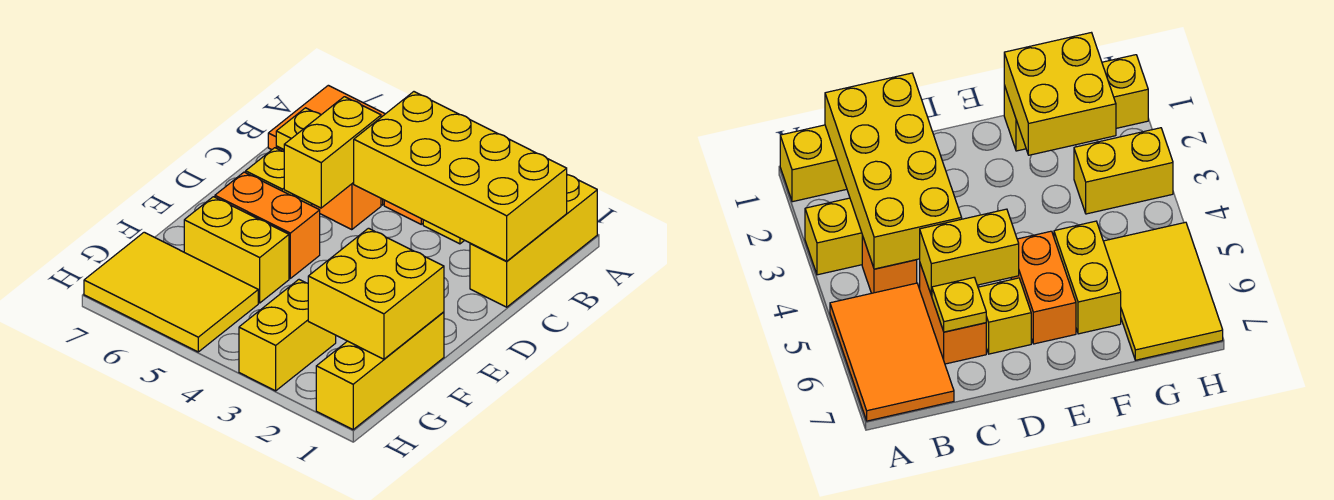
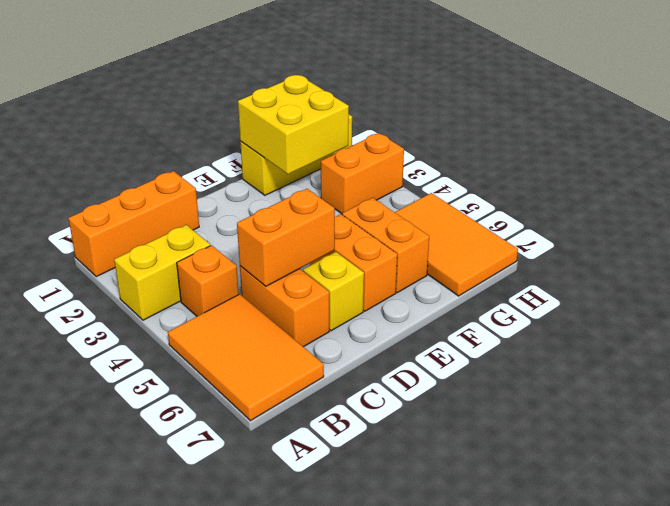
yellow brick A1:C1 level 1 -> orange brick A1:C1 level 1
yellow brick B1:C4 level 2 -> none
yellow brick C5:D5 level 2 -> orange brick C5:D5 level 2
yellow plate C6 level 2 -> none
yellow brick F5:F6 level 1 -> orange brick F5:F6 level 1
yellow brick G3:H3 level 1 -> orange brick G3:H3 level 1
yellow tile G5:H7 level 1 -> orange tile G5:H7 level 1

